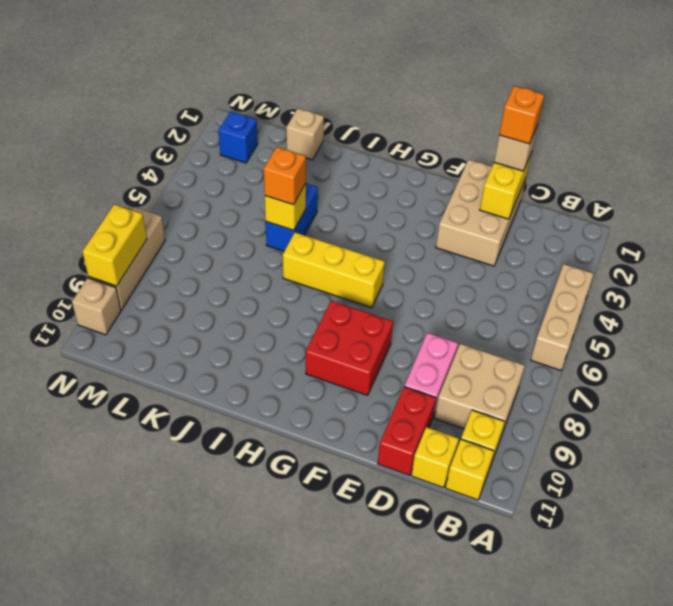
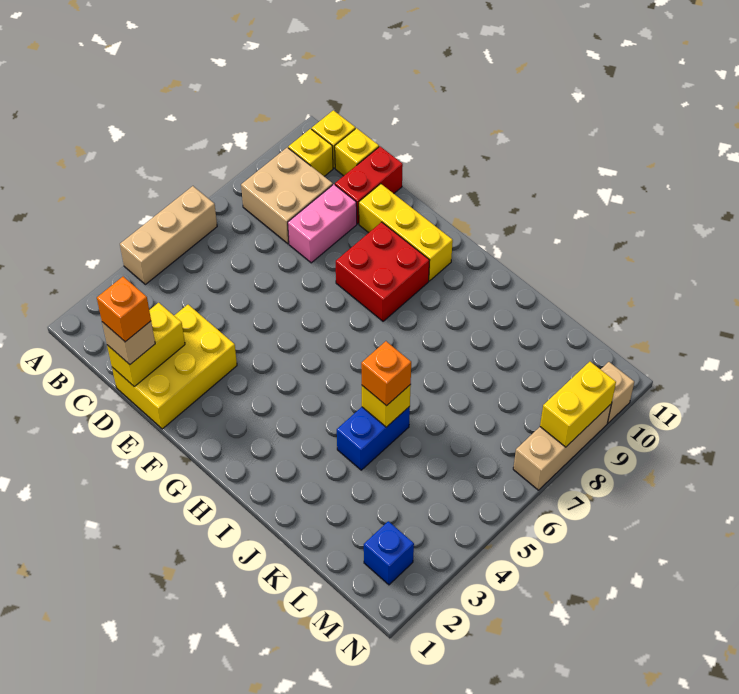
tan brick D1:E3 level 1 -> yellow brick D1:E3 level 1
yellow brick G6:I6 level 1 -> yellow brick E10:G10 level 1
tan brick K1 level 1 -> none

